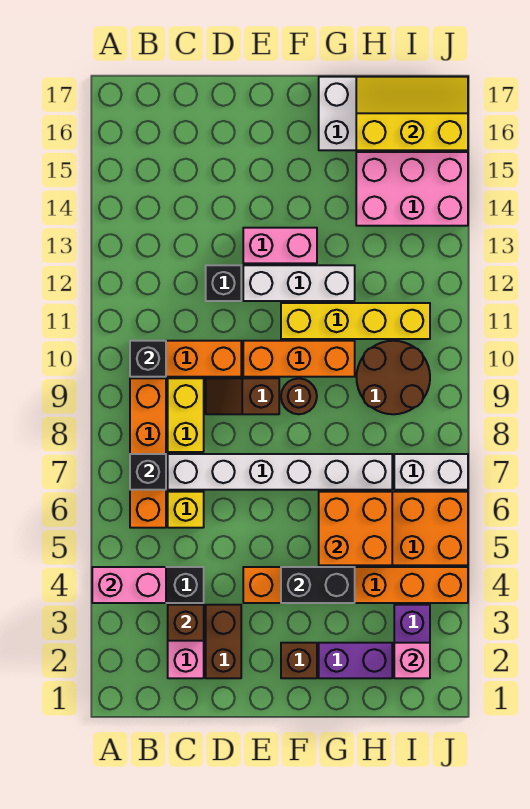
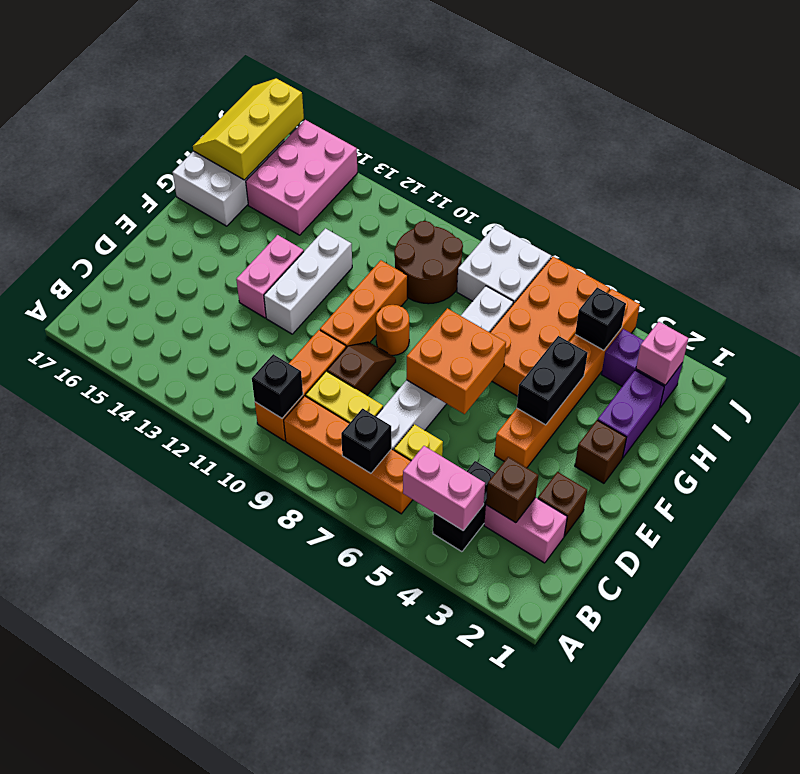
pink brick A4:B4 level 2 -> pink brick B4:B5 level 2
brown brick D2:D3 level 1 -> brown brick D2 level 1
brown slope D9:E9 level 1 top E -> brown slope D9:E9 level 1 top D
black brick D12 level 1 -> black brick I4 level 2
brown round brick F9 level 1 -> orange round brick F9 level 1
yellow brick F11:I11 level 1 -> none
orange brick G5:H6 level 2 -> orange brick E6:F7 level 2
white brick I7:J7 level 1 -> white brick I7:J8 level 1

